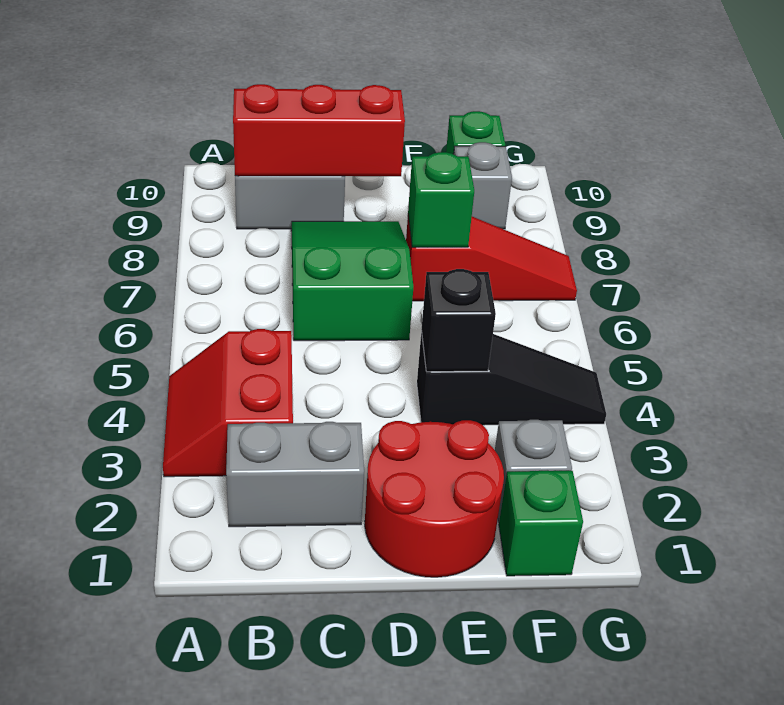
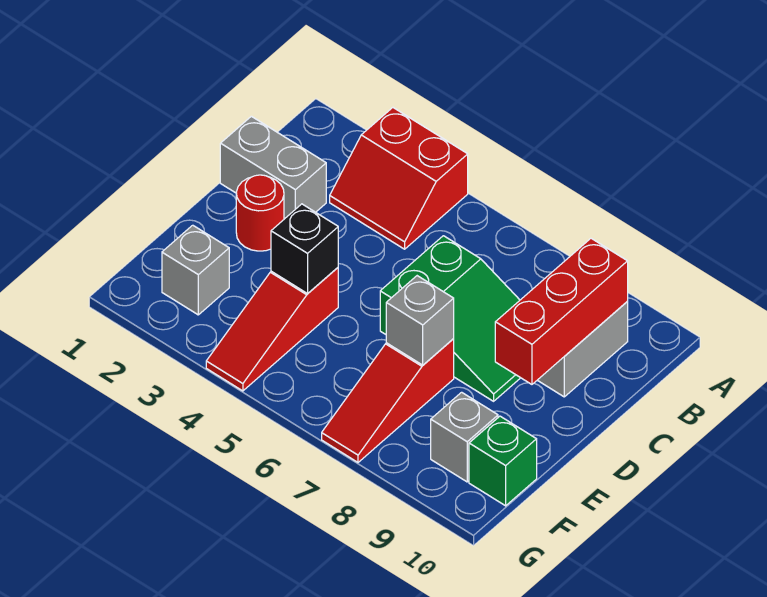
red slope A3:B4 level 1 top B -> red slope A3:B4 level 1 top A
grey brick B2:C2 level 1 -> grey brick C1:C2 level 1
red round brick D1:E2 level 1 -> red round brick D2 level 1
black slope E4:G4 level 1 top E -> red slope E4:G4 level 1 top E
green brick E7 level 2 -> grey brick E7 level 2
green brick F1 level 1 -> none

